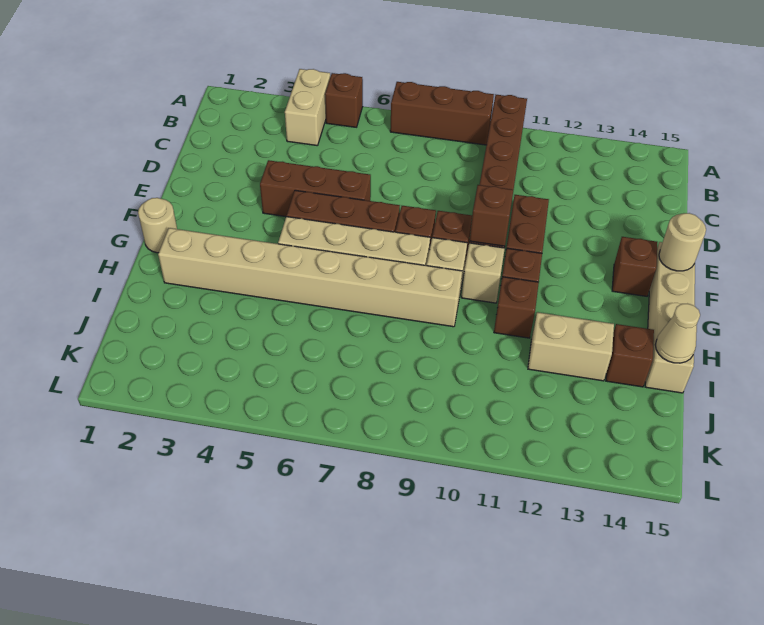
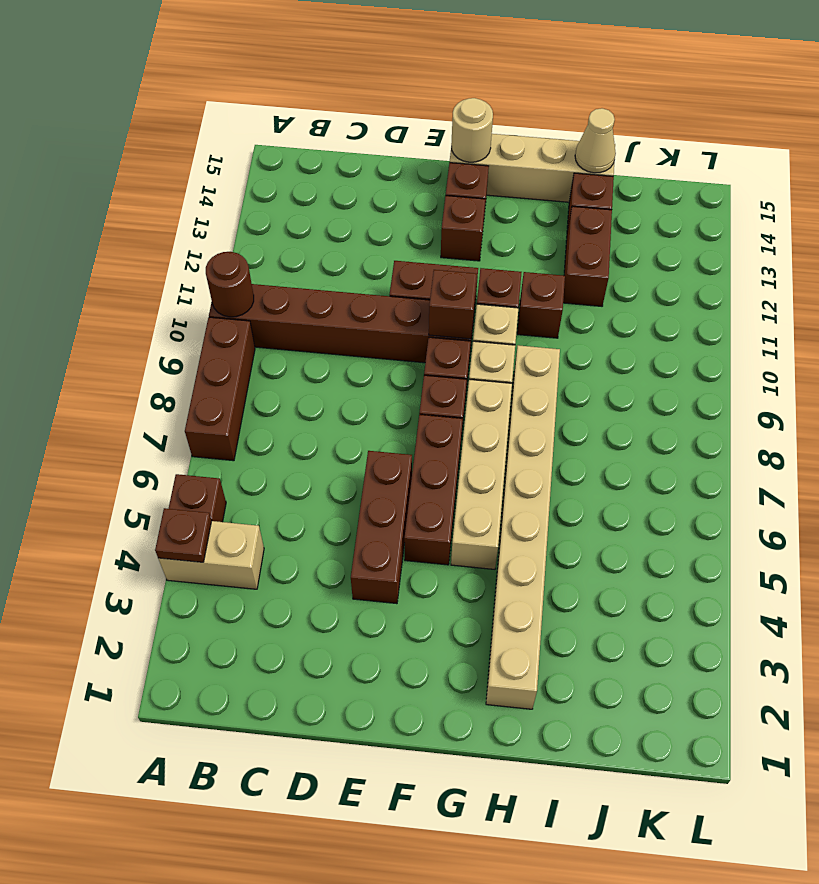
none -> brown plate A4 level 2
none -> brown round brick A10 level 2
none -> brown brick F13 level 1
tan round brick G1 level 1 -> none
tan brick I12:I13 level 1 -> brown brick I12:I13 level 1

